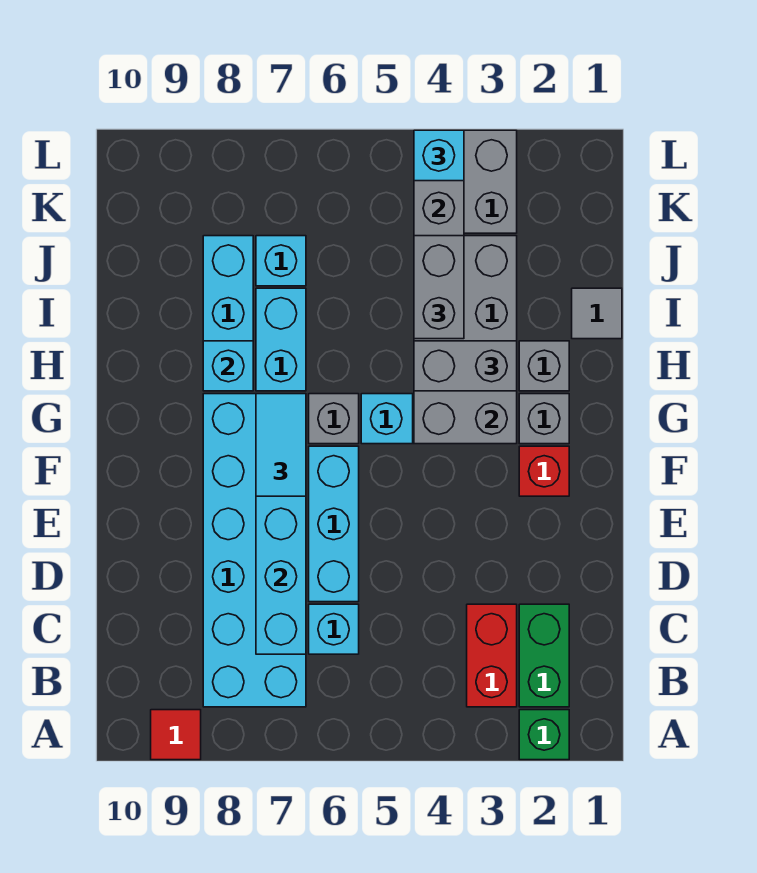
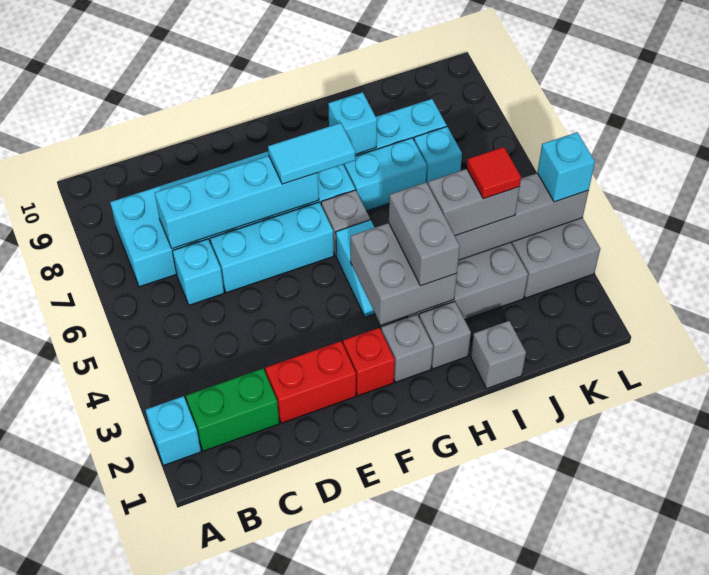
green brick A2 level 1 -> cyan brick A2 level 1
red tile A9 level 1 -> red tile J4 level 4
red brick B3:C3 level 1 -> red brick D2:E2 level 1
grey tile I1 level 1 -> grey brick I1 level 1

